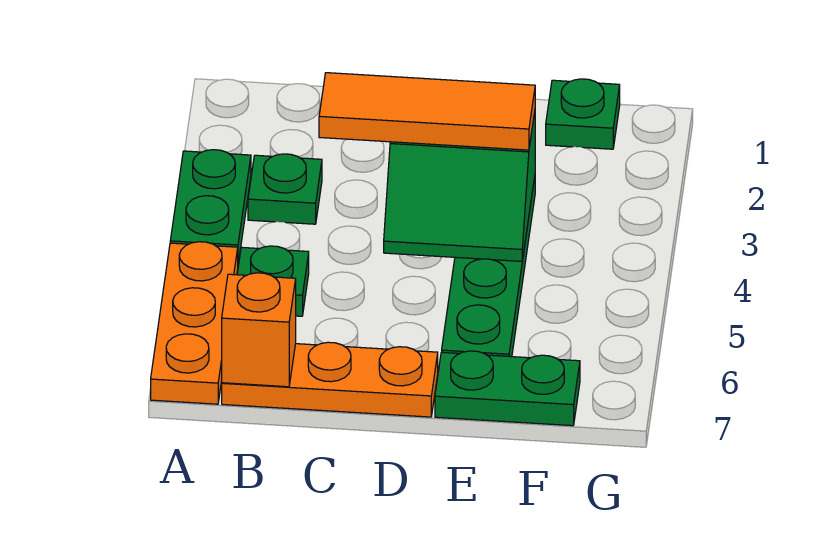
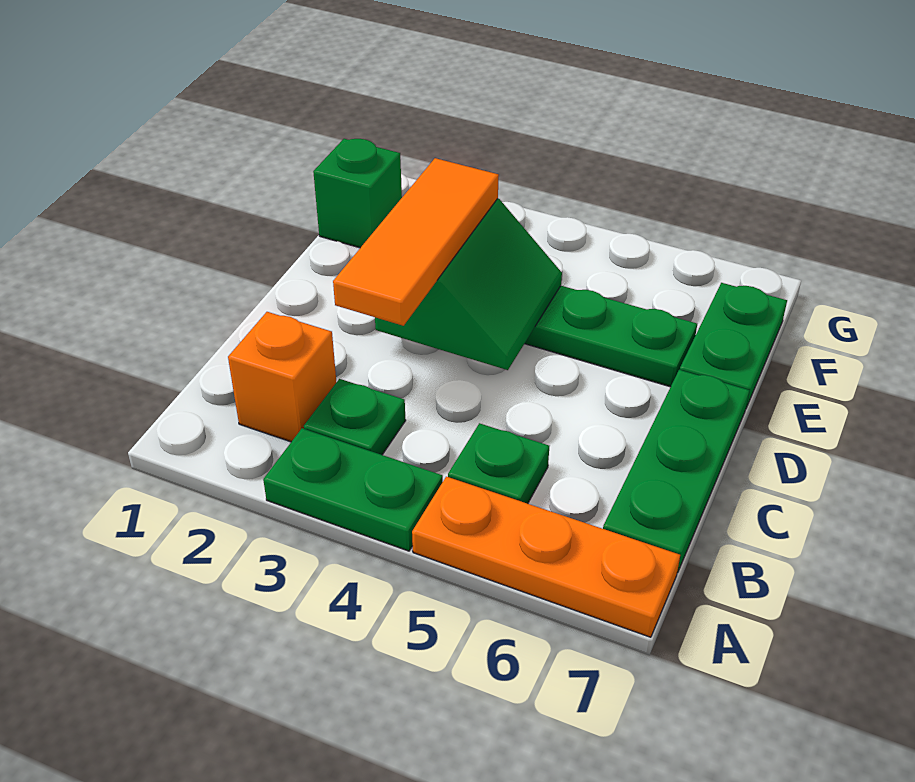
orange plate B7:D7 level 1 -> green plate B7:D7 level 1
orange brick B7 level 2 -> orange brick B2 level 1
green plate F1 level 1 -> green brick F1 level 1

